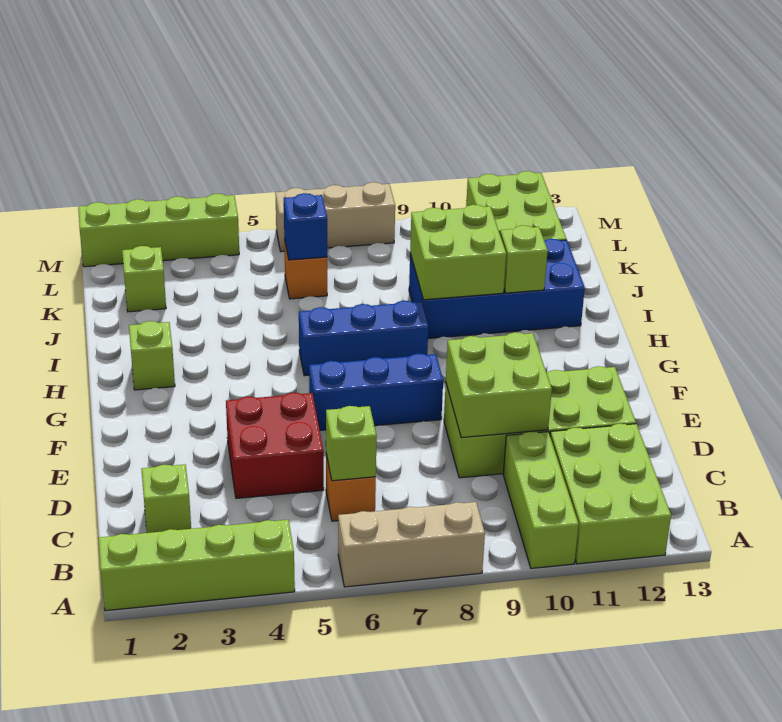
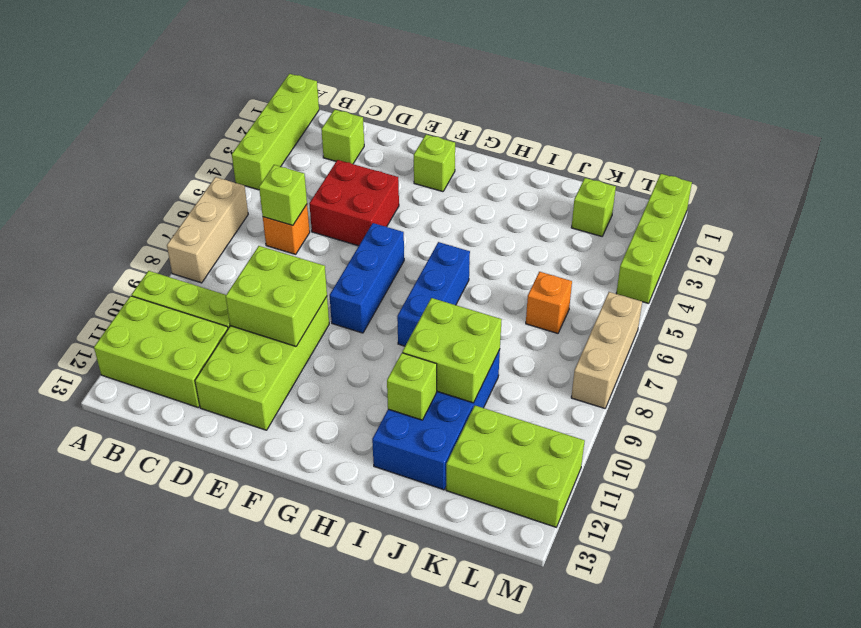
lime brick H2 level 1 -> lime brick F2 level 1
blue brick K6 level 2 -> none

